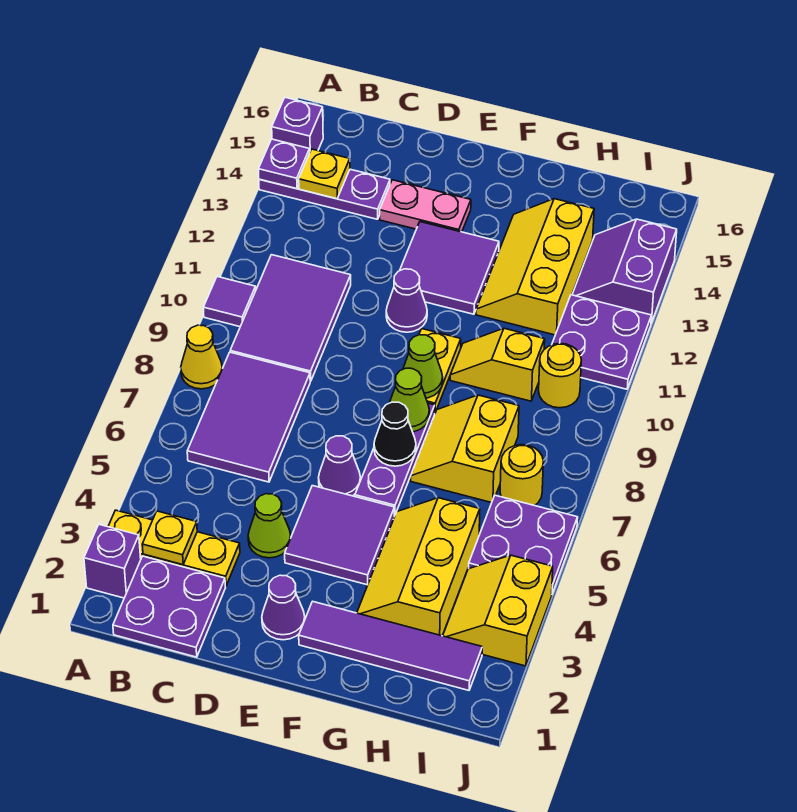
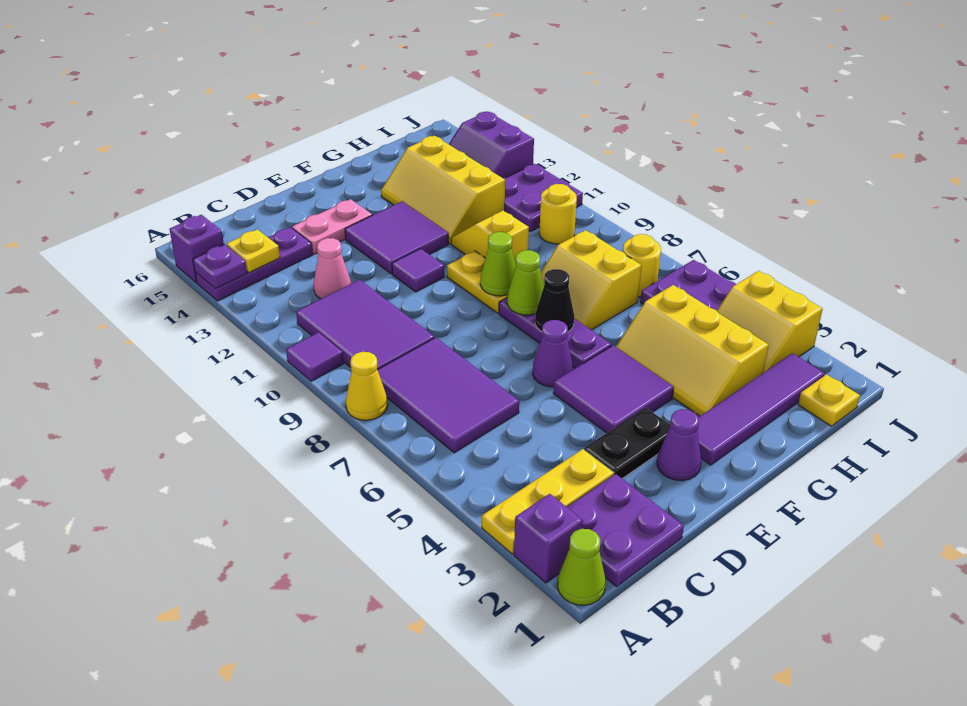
yellow plate B3 level 2 -> yellow plate I1 level 1
none -> pink cone C12 level 1
none -> black plate D3:E3 level 1
lime cone D4 level 1 -> lime cone A1 level 1
purple cone E11 level 1 -> purple tile E11 level 1
yellow slope G10:H10 level 1 top H -> yellow slope G10:G11 level 1 top 10

